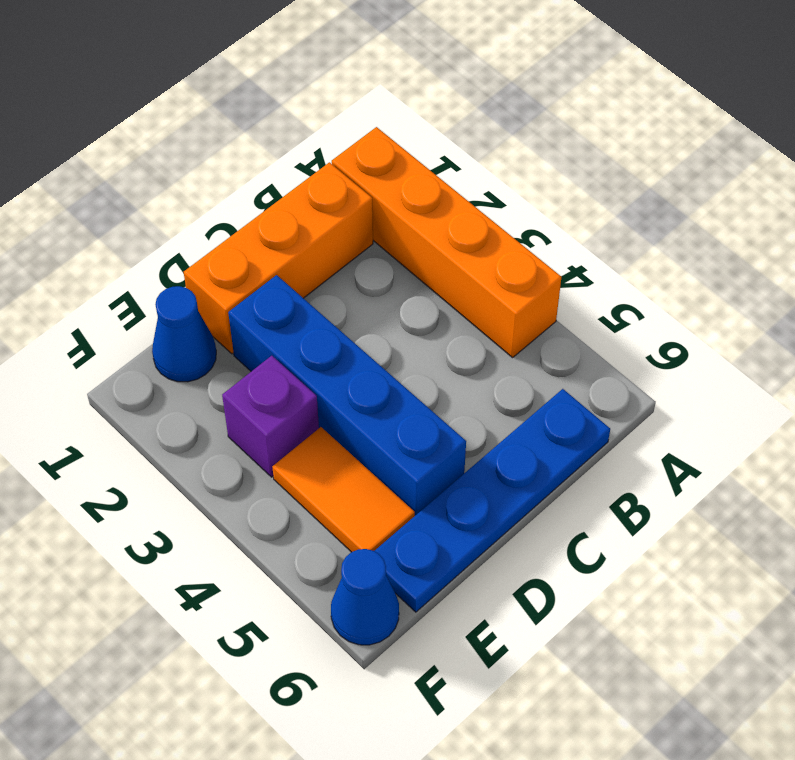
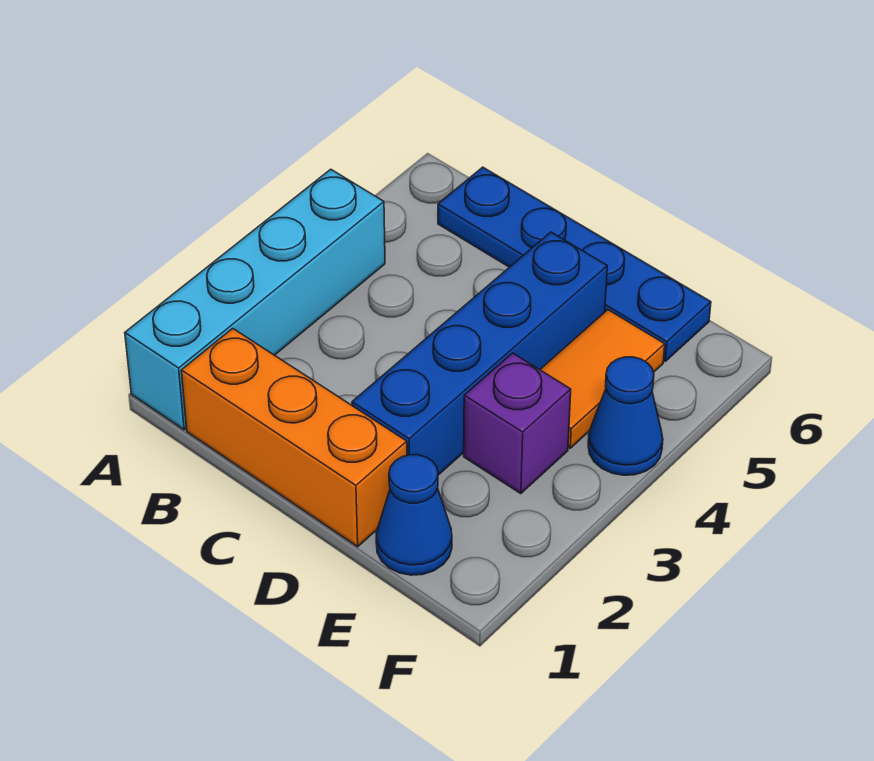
orange brick A1:A4 level 1 -> cyan brick A1:A4 level 1
blue cone F6 level 1 -> blue cone F4 level 1

